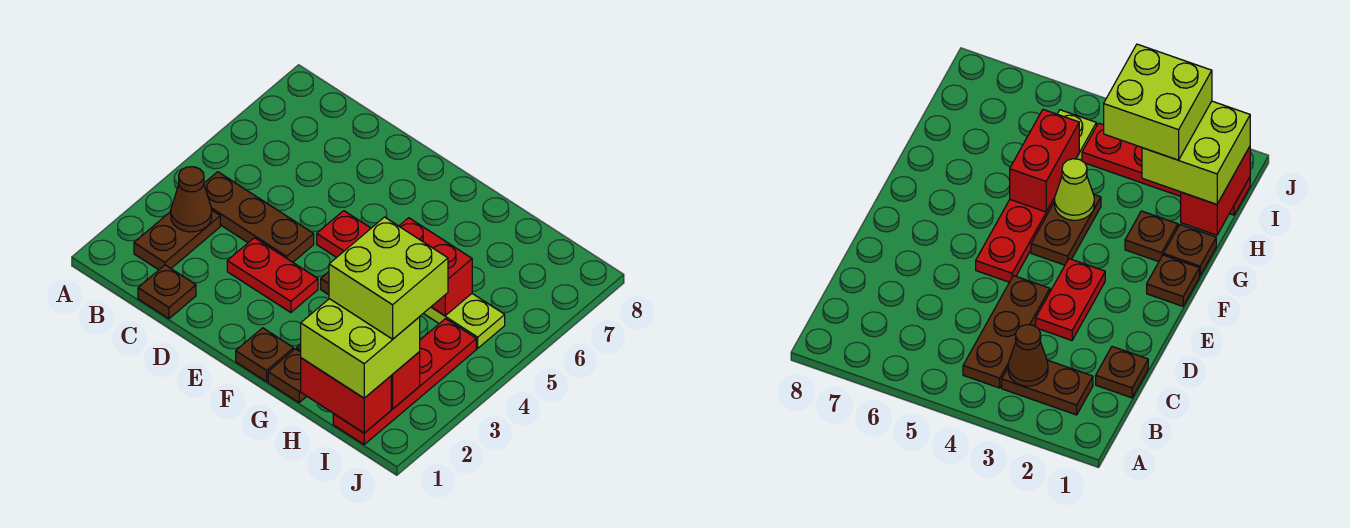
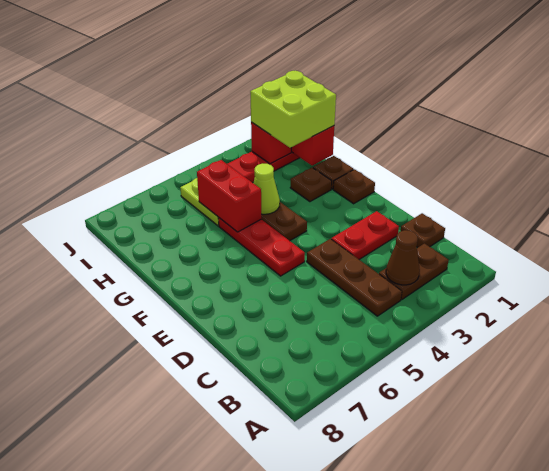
red plate D3:E3 level 1 -> red plate D2:D3 level 1
lime brick H2:I3 level 4 -> none

